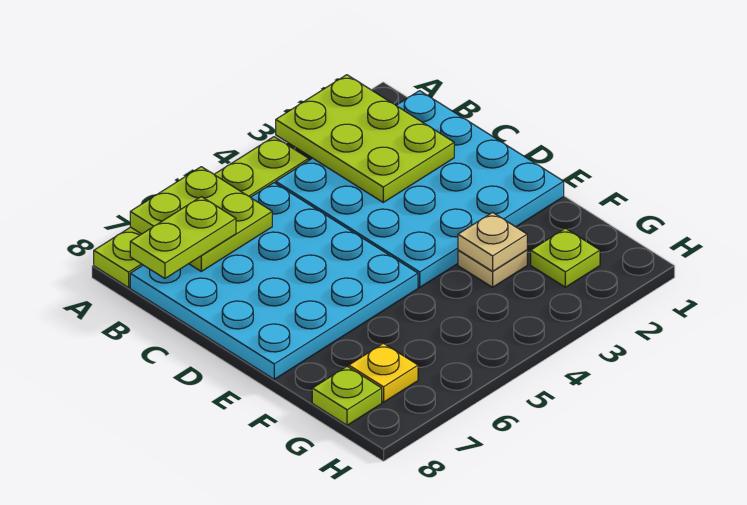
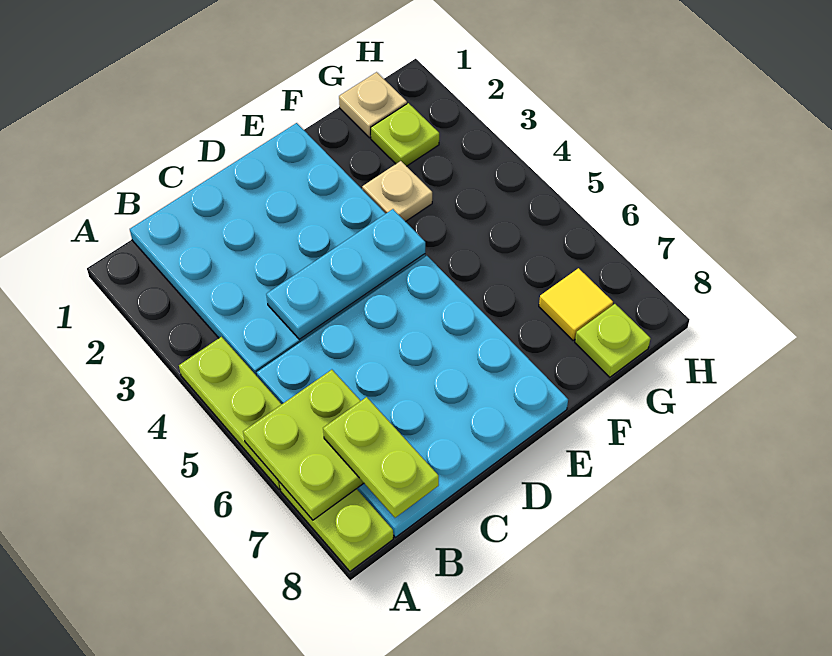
lime plate A2:C3 level 2 -> none
none -> cyan plate C4:E4 level 2
tan plate F3 level 2 -> tan plate G1 level 1
yellow plate G7 level 1 -> yellow tile G7 level 1

